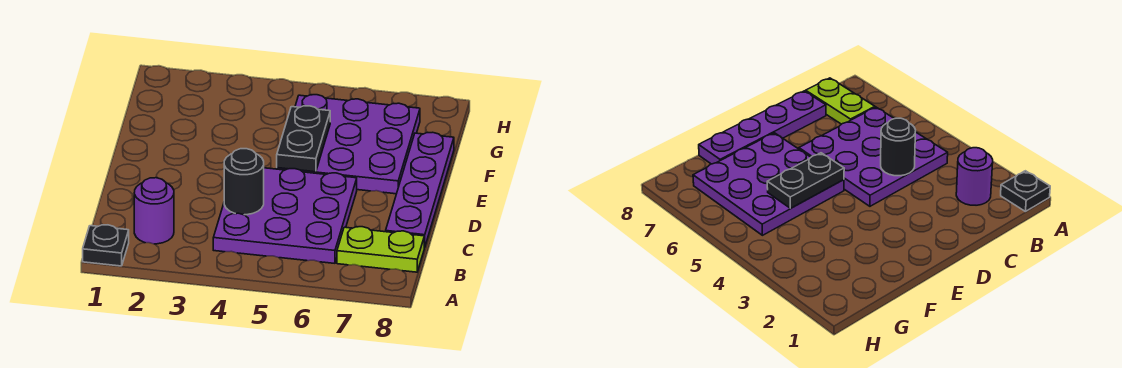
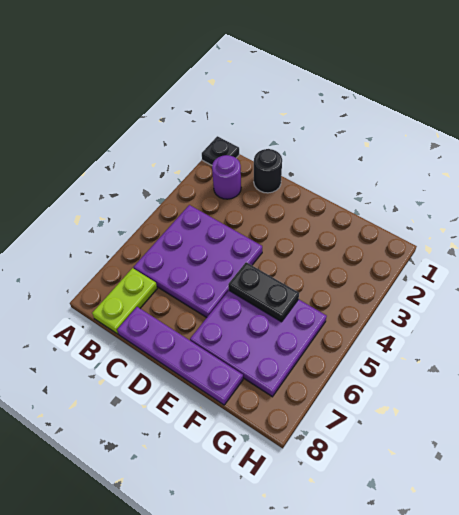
black round brick C4 level 2 -> black round brick C1 level 1

